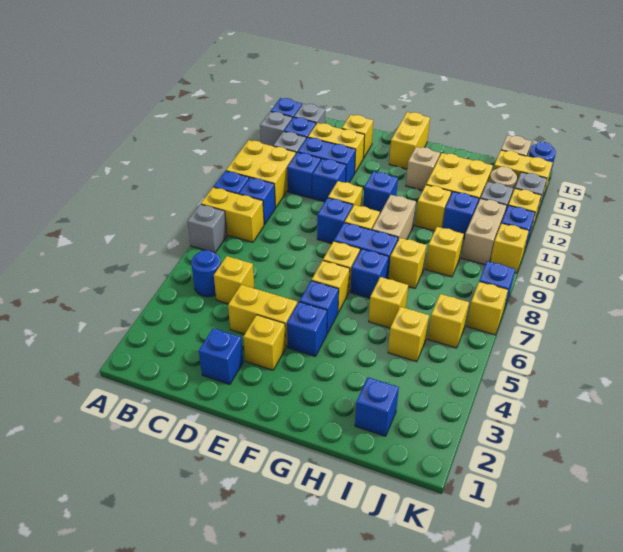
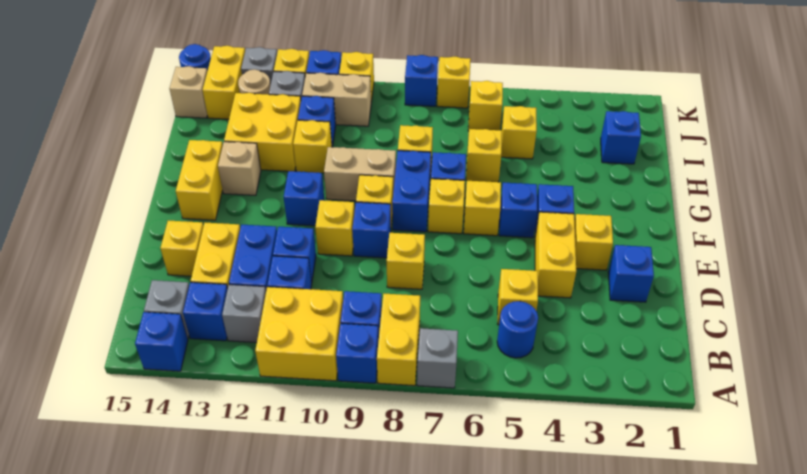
grey brick A13 level 1 -> none
yellow brick F14:F15 level 1 -> yellow brick F14:G14 level 1
yellow brick I9 level 1 -> yellow brick D8 level 1

